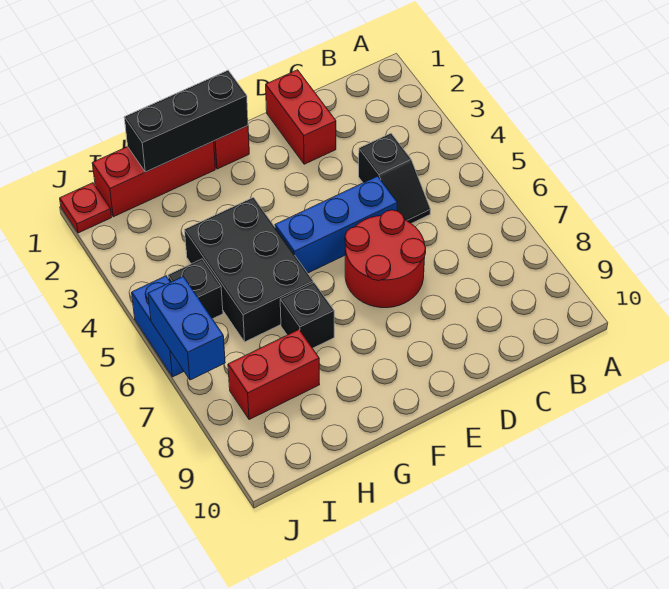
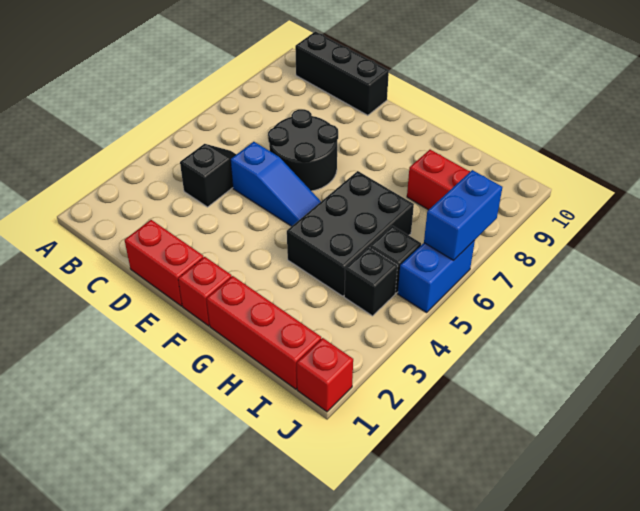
red brick D1:D2 level 1 -> red brick D1:E1 level 1
blue brick D5:F5 level 1 -> blue slope D5:F5 level 1 top D
red round brick D6:E7 level 1 -> black round brick D6:E7 level 1
black brick F1:H1 level 2 -> black brick B10:D10 level 1
black brick G7 level 1 -> black brick I4 level 1
red plate J1 level 1 -> red brick J1 level 1

